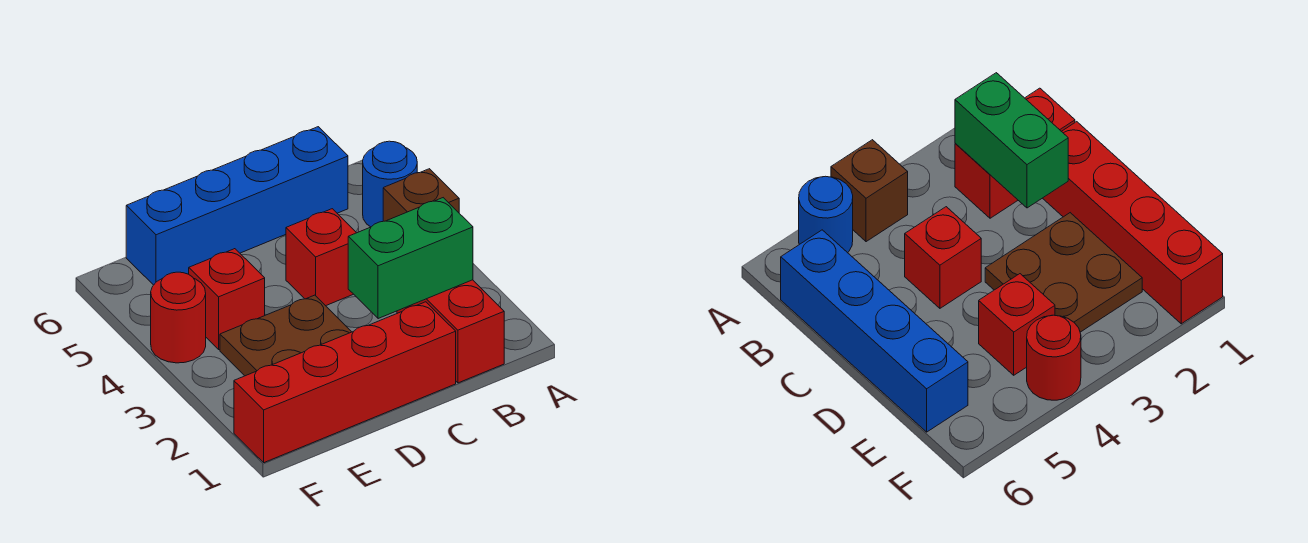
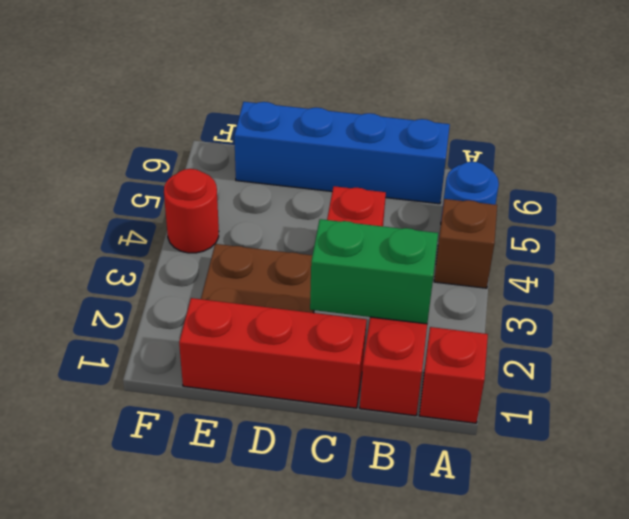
red brick C1:F1 level 1 -> red brick C1:E1 level 1
red brick E4 level 1 -> red brick A1 level 1

